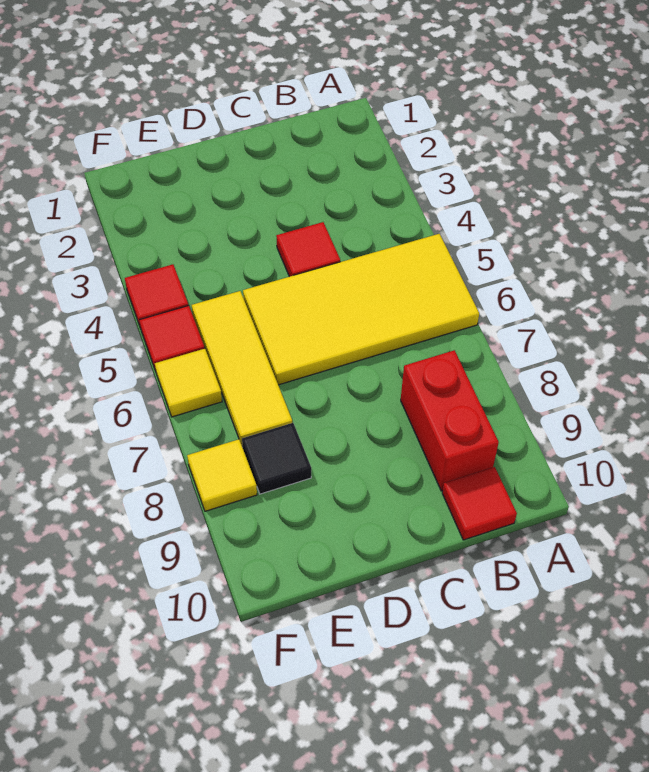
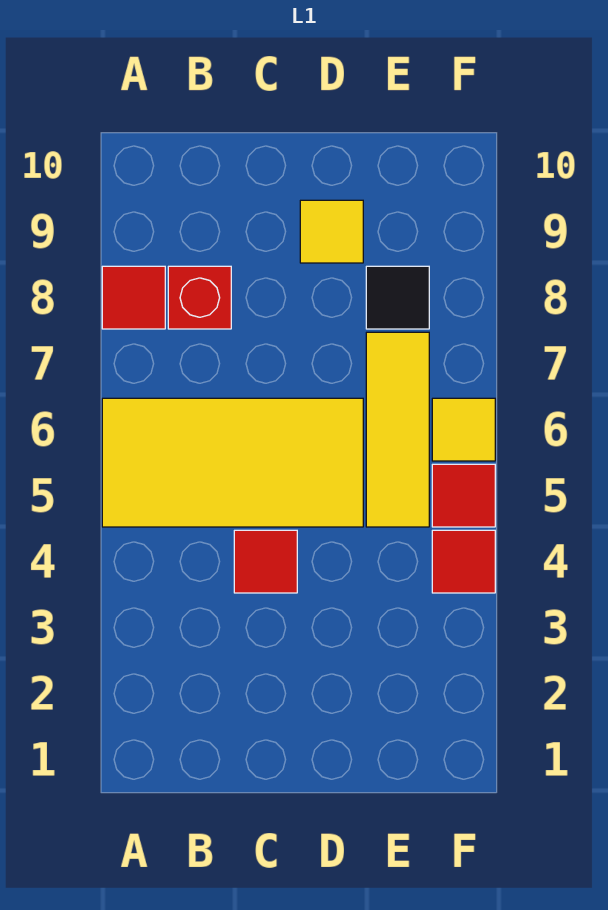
red brick B8:B9 level 1 -> red brick B8 level 1
red tile B10 level 1 -> red tile A8 level 1
yellow tile F8 level 1 -> yellow tile D9 level 1

